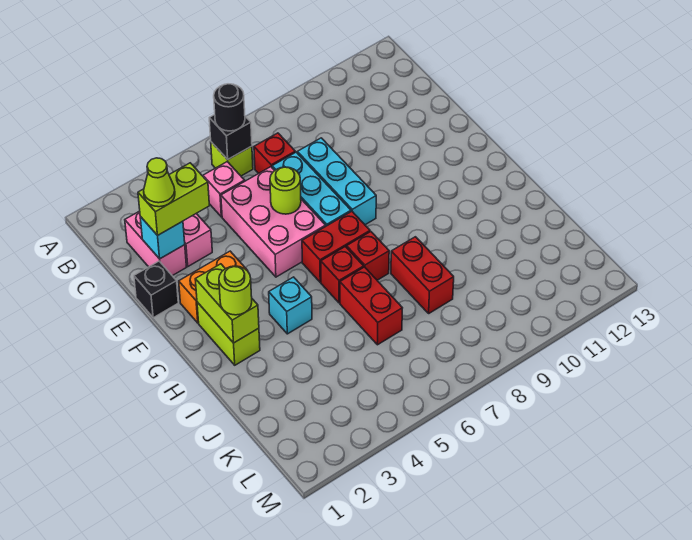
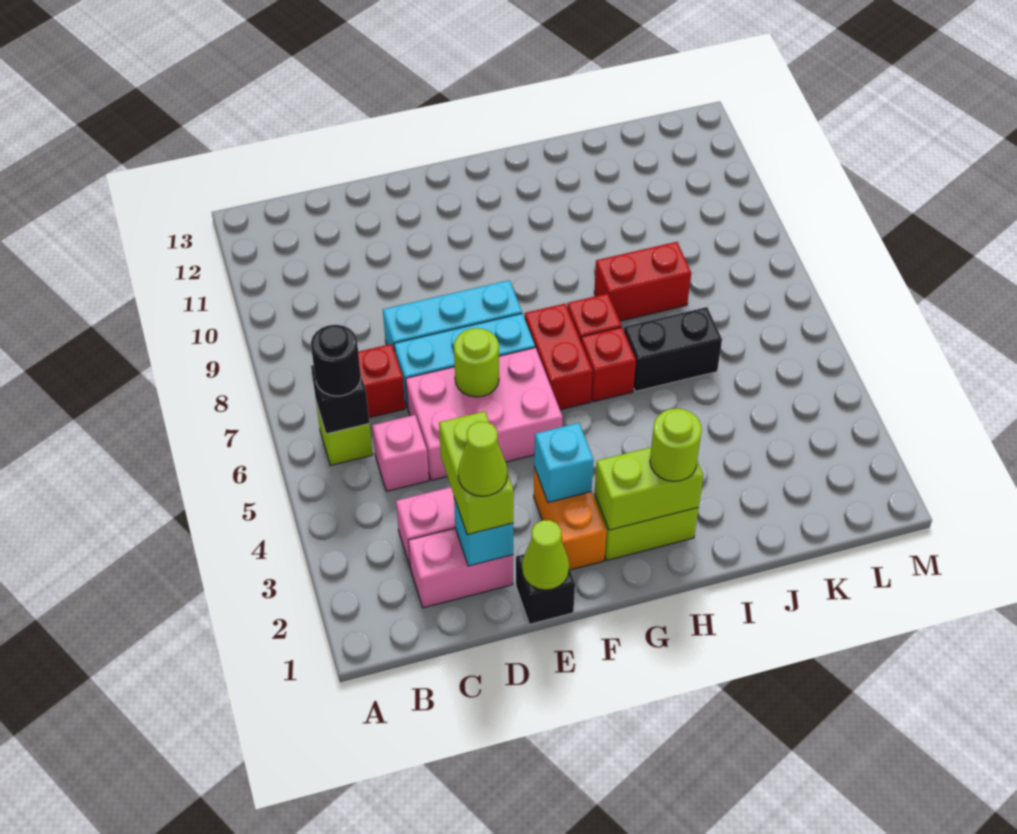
none -> lime cone E1 level 2
cyan brick H4 level 1 -> cyan brick F3 level 2
red brick I6:J6 level 1 -> black brick I6:J6 level 1

